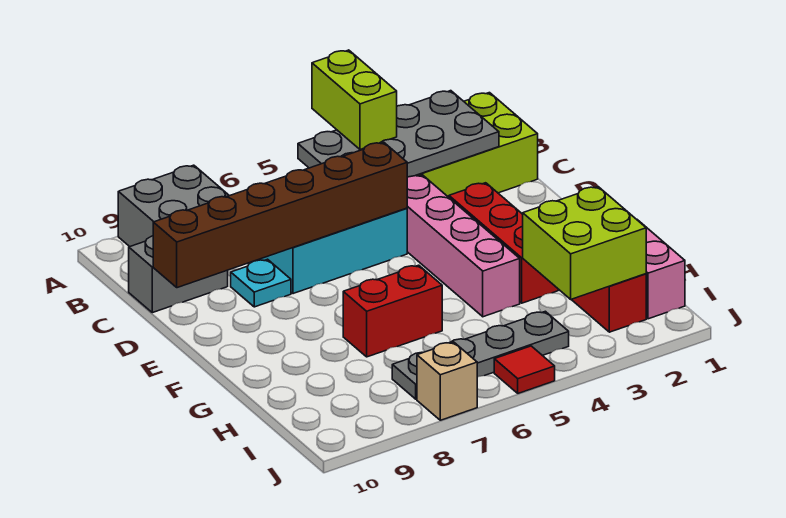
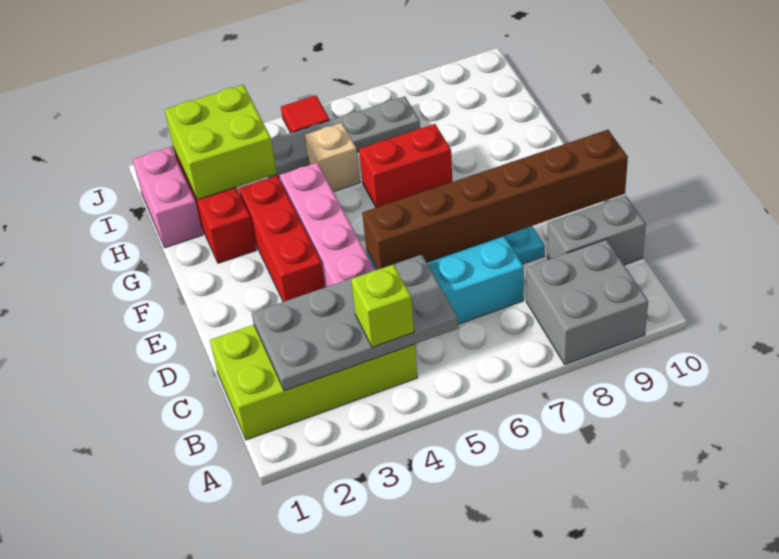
lime brick A4:B4 level 3 -> lime brick B4 level 3
tan brick J7 level 1 -> tan brick H5 level 1

